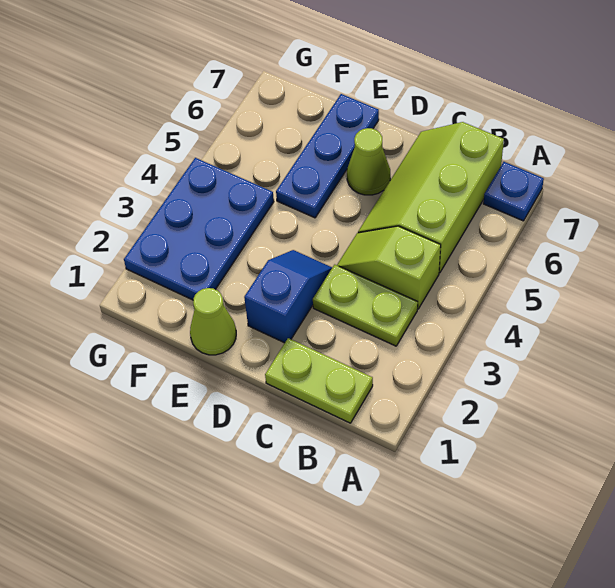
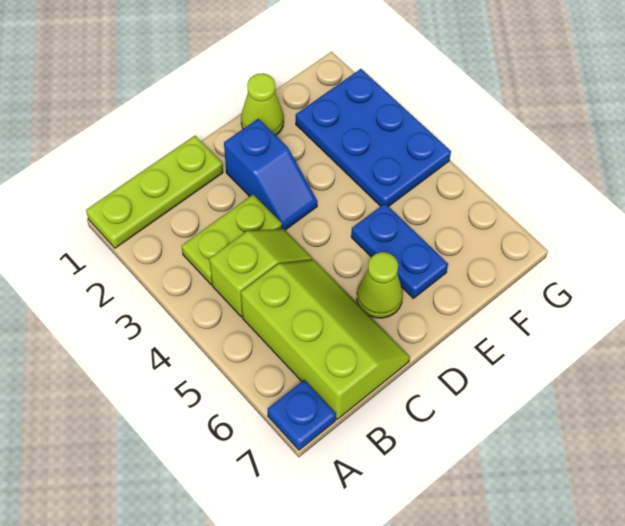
lime plate B1:C1 level 1 -> lime plate A1:C1 level 1
blue plate E5:E7 level 1 -> blue plate E5:E6 level 1

